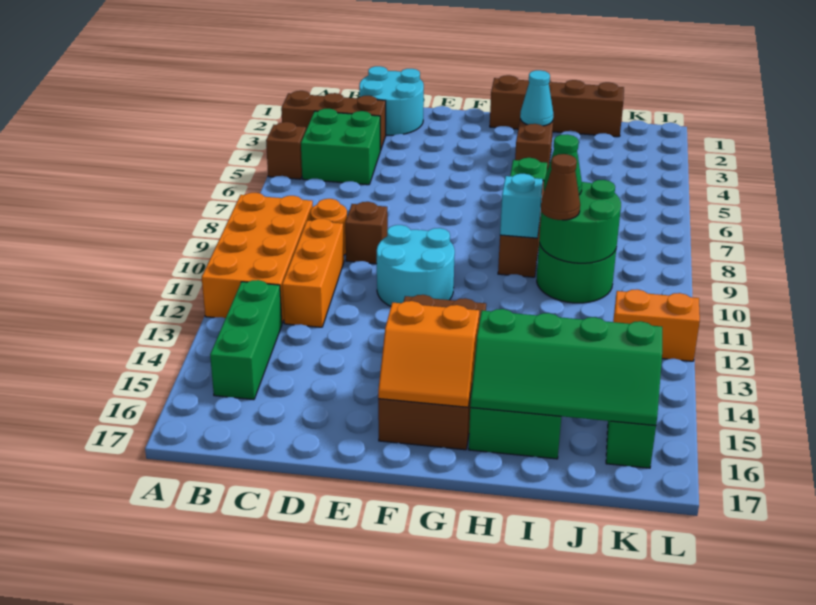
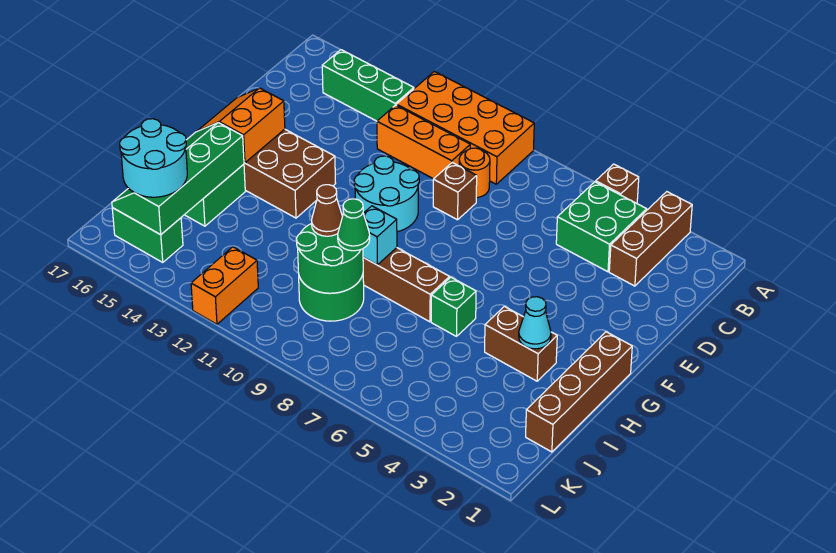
cyan round brick C1:D2 level 1 -> cyan round brick J15:K16 level 3

